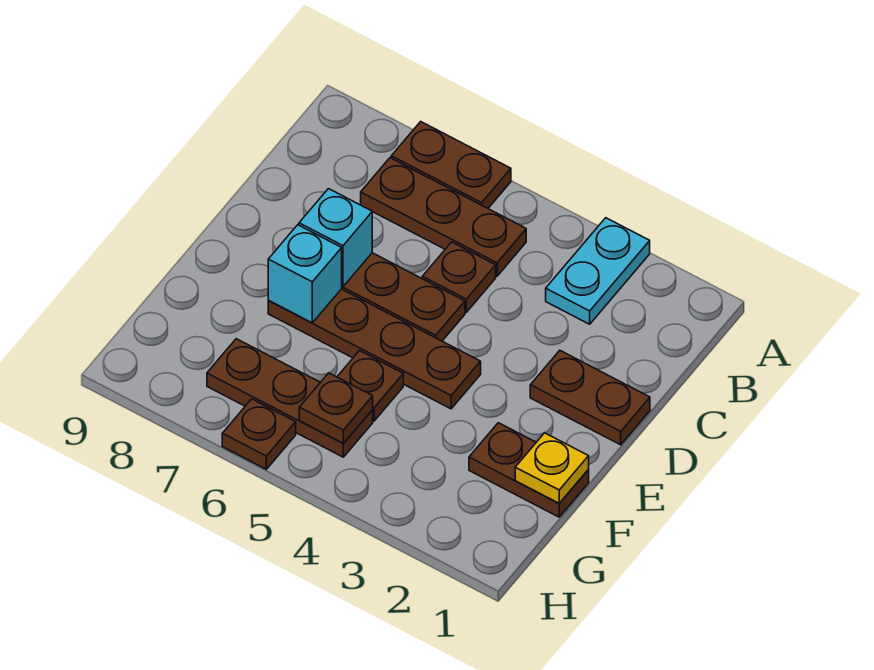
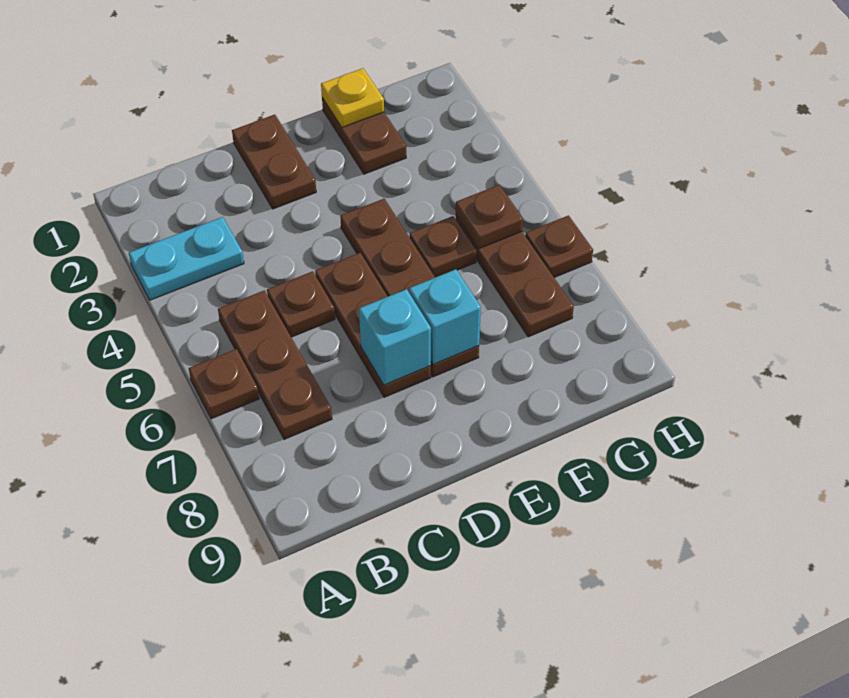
brown plate A6:A7 level 1 -> brown plate A6 level 1

